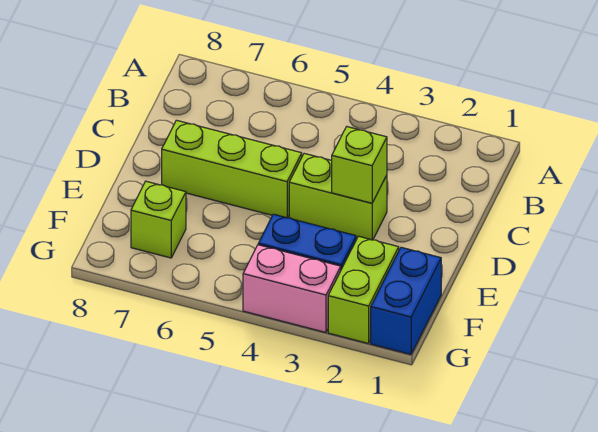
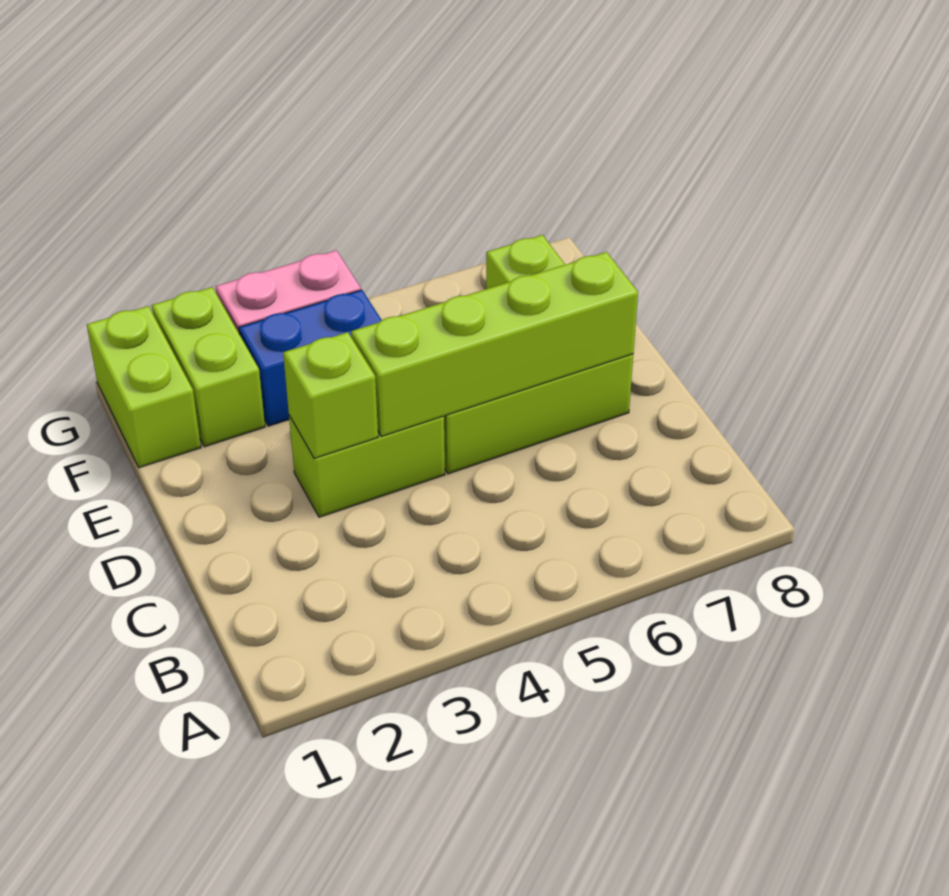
none -> lime brick D4:D7 level 2
blue brick F1:G1 level 1 -> lime brick F1:G1 level 1

